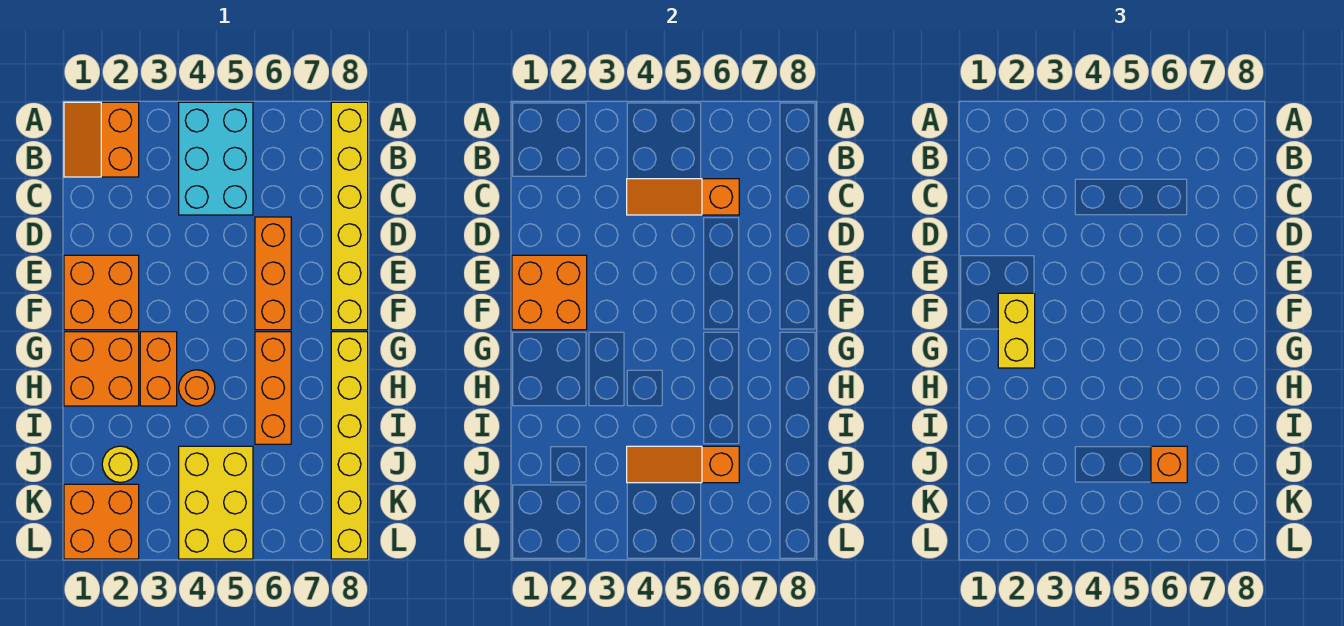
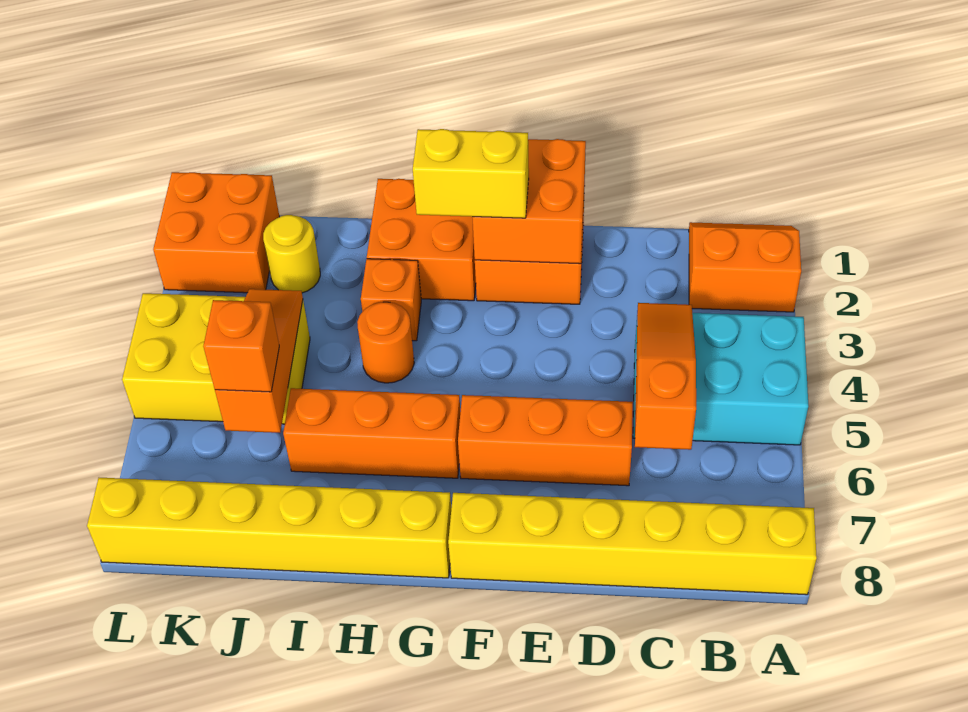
orange brick G3:H3 level 1 -> orange brick H3 level 1

